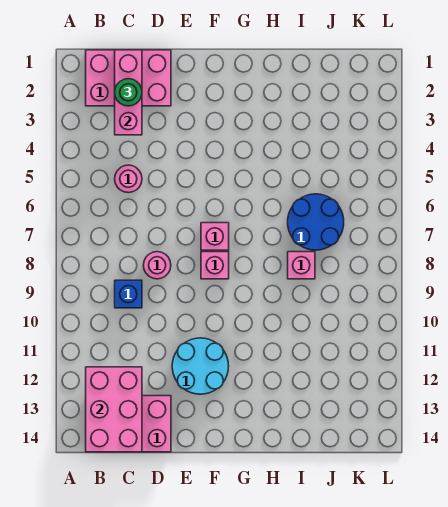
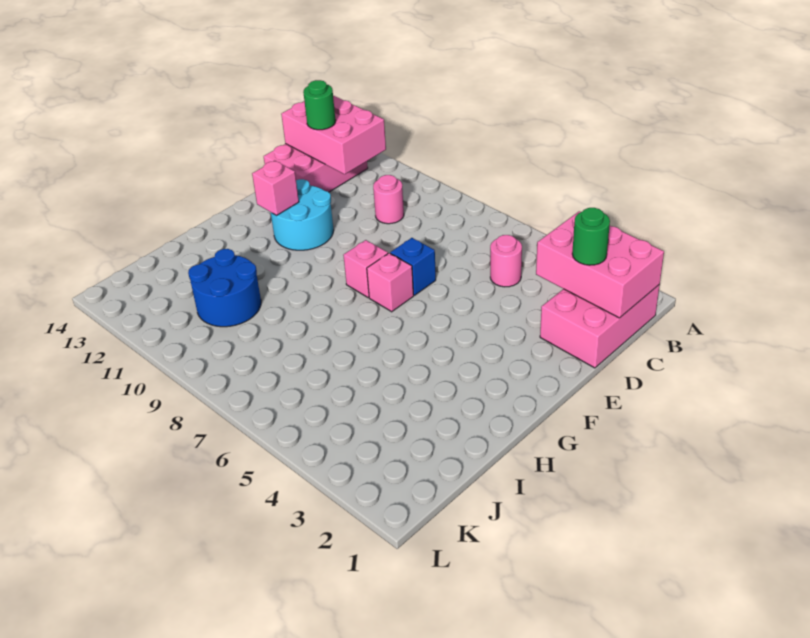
pink brick C1:C3 level 2 -> pink brick B1:C3 level 2
blue brick C9 level 1 -> blue brick E7 level 1
none -> green round brick C13 level 3
pink round brick D8 level 1 -> pink round brick C10 level 1
blue round brick I6:J7 level 1 -> blue round brick I10:J11 level 1
pink brick I8 level 1 -> pink brick F12 level 2

